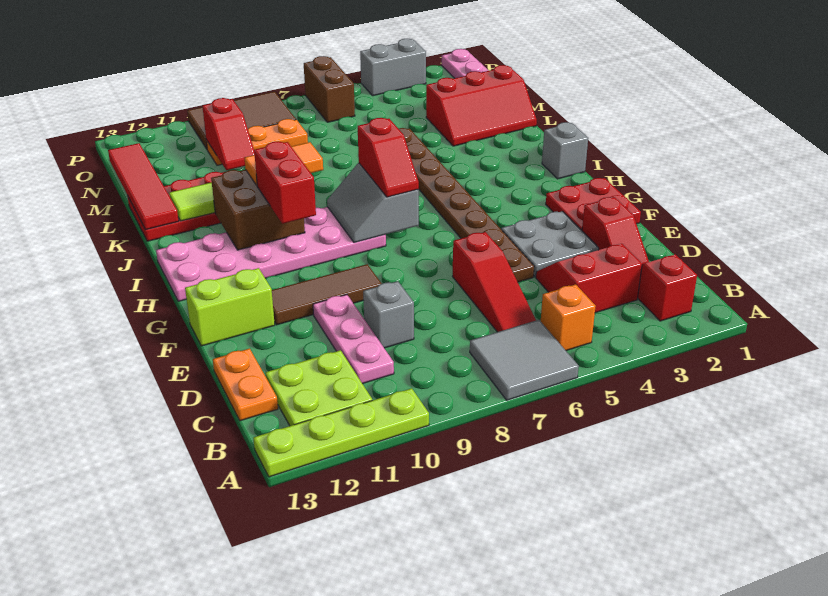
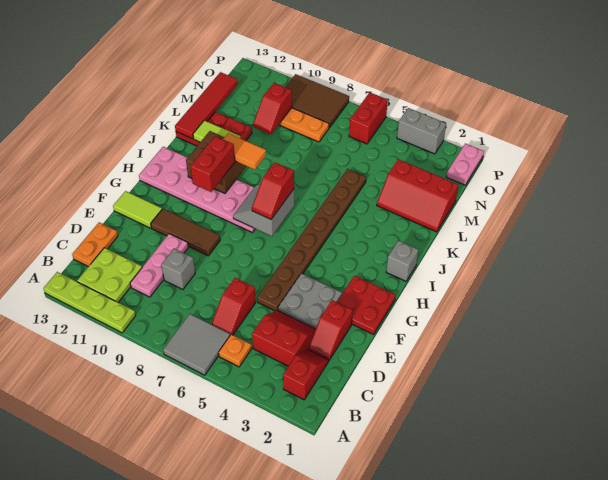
orange brick B5 level 1 -> orange plate B5 level 1
red slope C6:E6 level 1 top E -> red slope C6:D6 level 1 top D
lime brick F12:F13 level 1 -> lime tile F12:F13 level 1
brown brick O6:P6 level 1 -> red brick O6:P6 level 1

